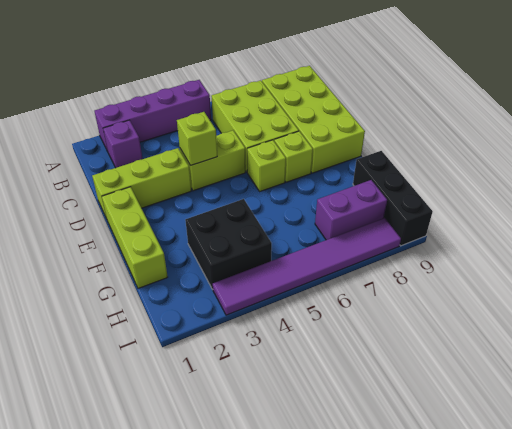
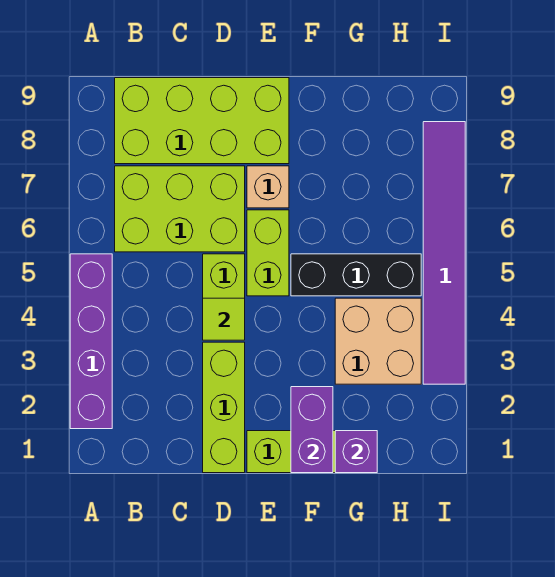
purple brick B2 level 1 -> purple brick G1 level 2
lime brick D4 level 2 -> lime tile D4 level 2
lime brick E6 level 1 -> lime brick E5:E6 level 1
lime brick E7 level 1 -> tan brick E7 level 1
black brick G3:H4 level 1 -> tan brick G3:H4 level 1
black brick G9:I9 level 1 -> black brick F5:H5 level 1
purple brick H7:H8 level 1 -> purple brick F1:F2 level 2

